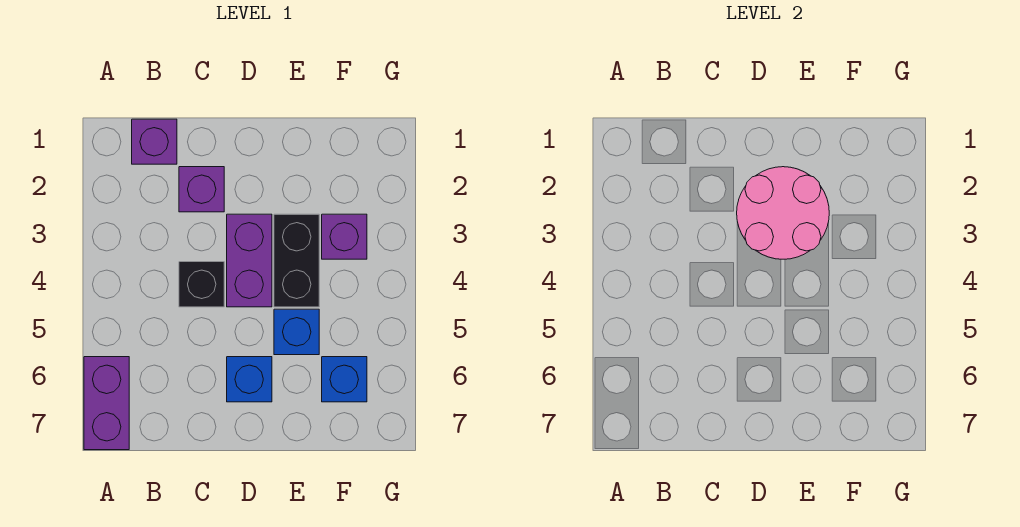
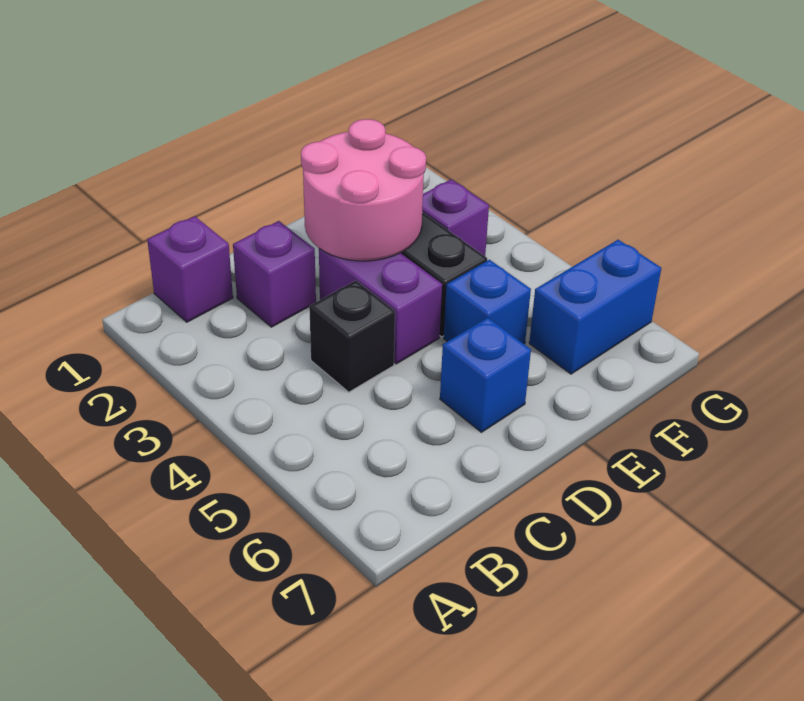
purple brick A6:A7 level 1 -> none
blue brick F6 level 1 -> blue brick F6:G6 level 1

